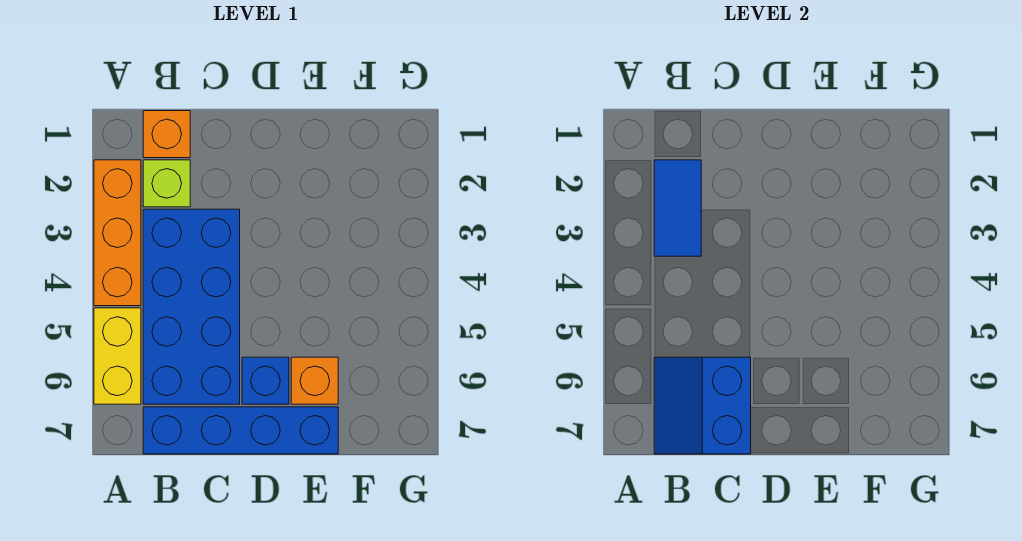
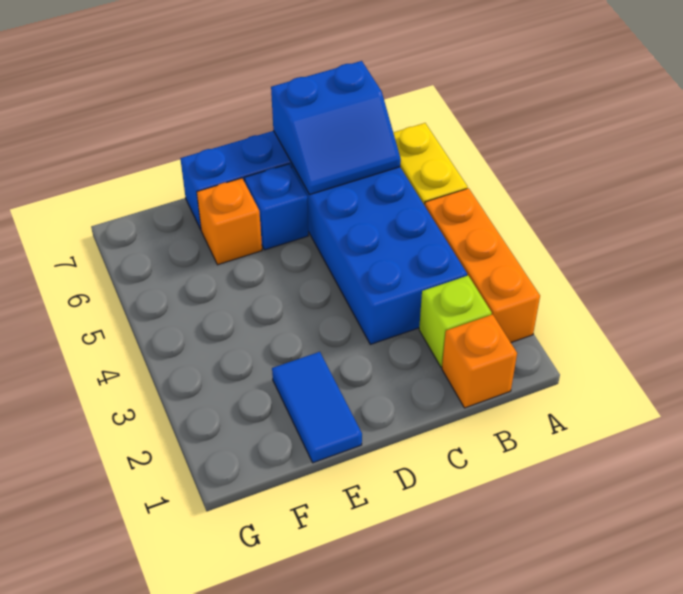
blue tile B2:B3 level 2 -> blue tile E1:E2 level 1
blue slope B6:C7 level 2 top C -> blue slope B6:C7 level 2 top 7

